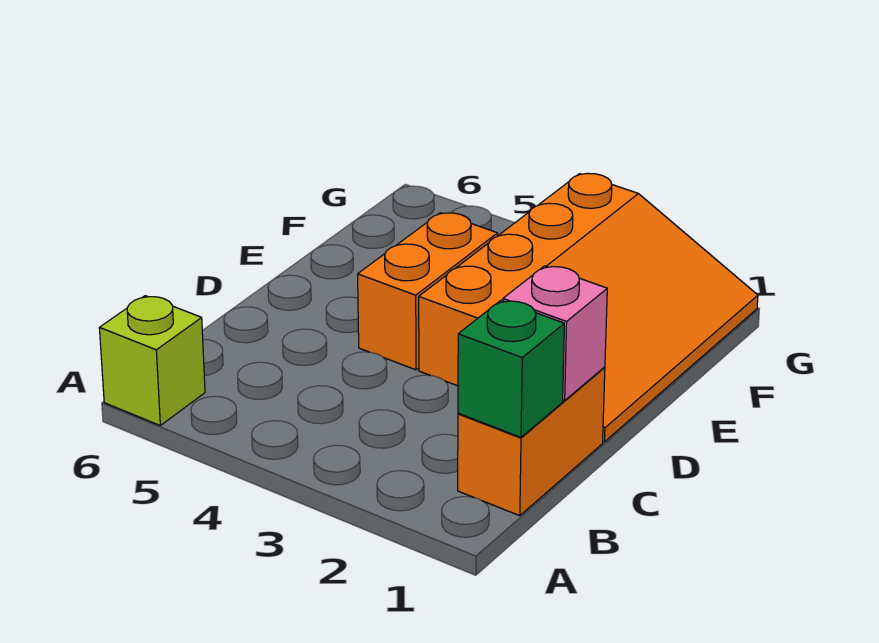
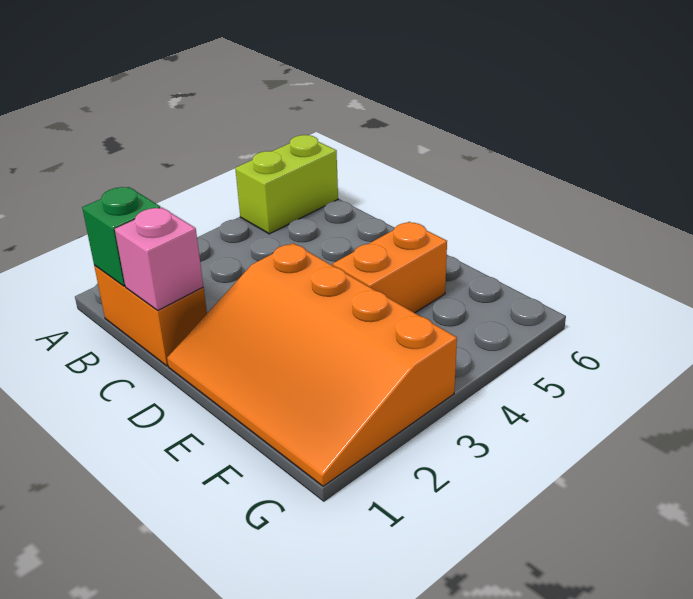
lime brick A6 level 1 -> lime brick A5:A6 level 1
orange brick D4:E4 level 1 -> orange brick E4:E5 level 1

